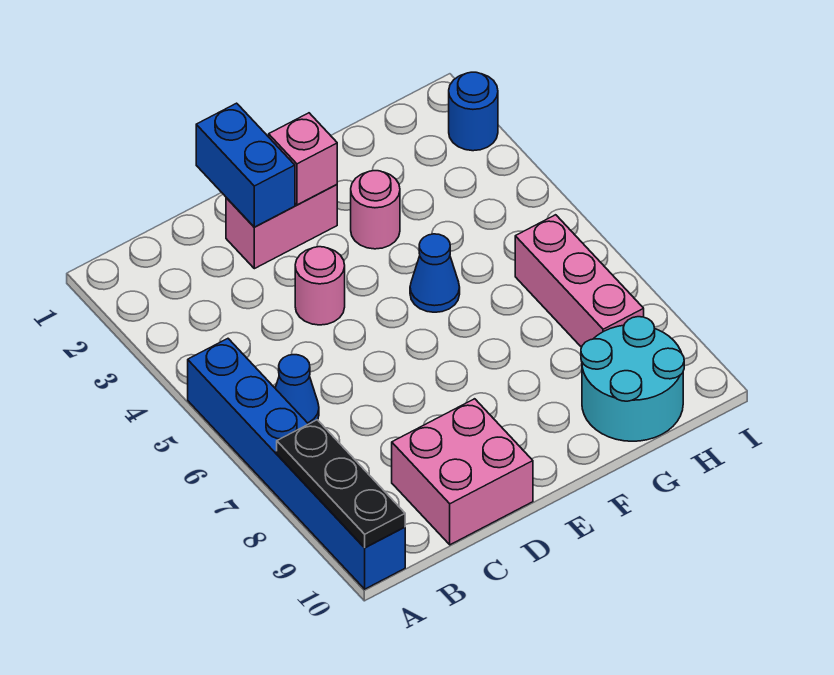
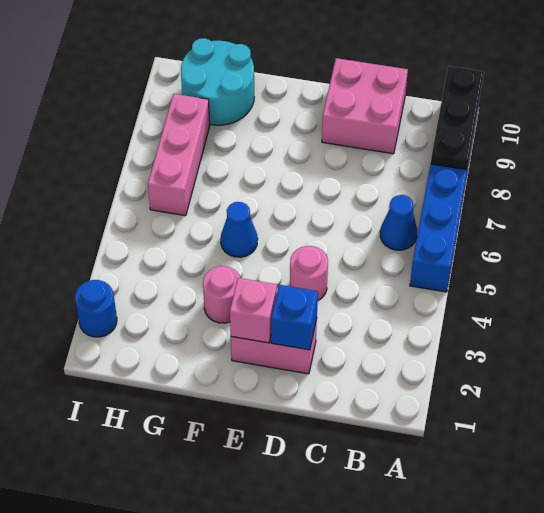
blue brick D1:D2 level 2 -> blue brick D2 level 2

